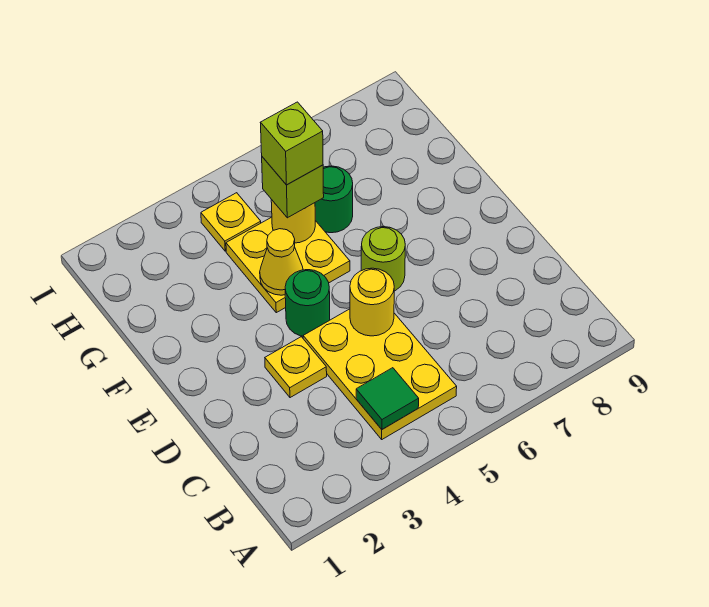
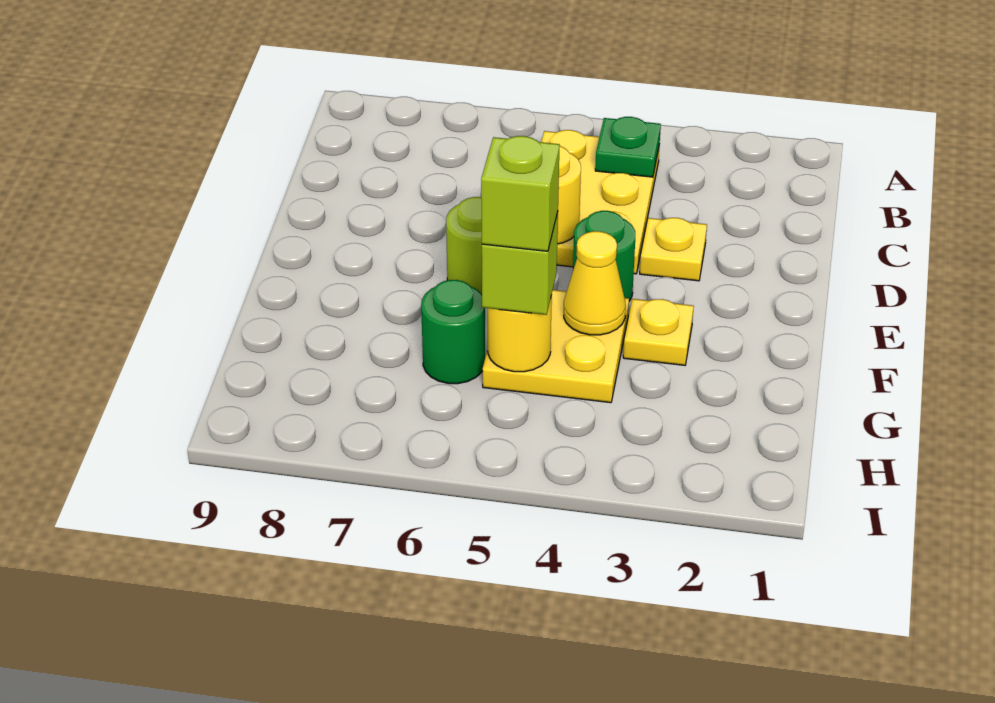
green tile B4 level 2 -> green plate B4 level 2
yellow plate H4 level 1 -> yellow plate F3 level 1

